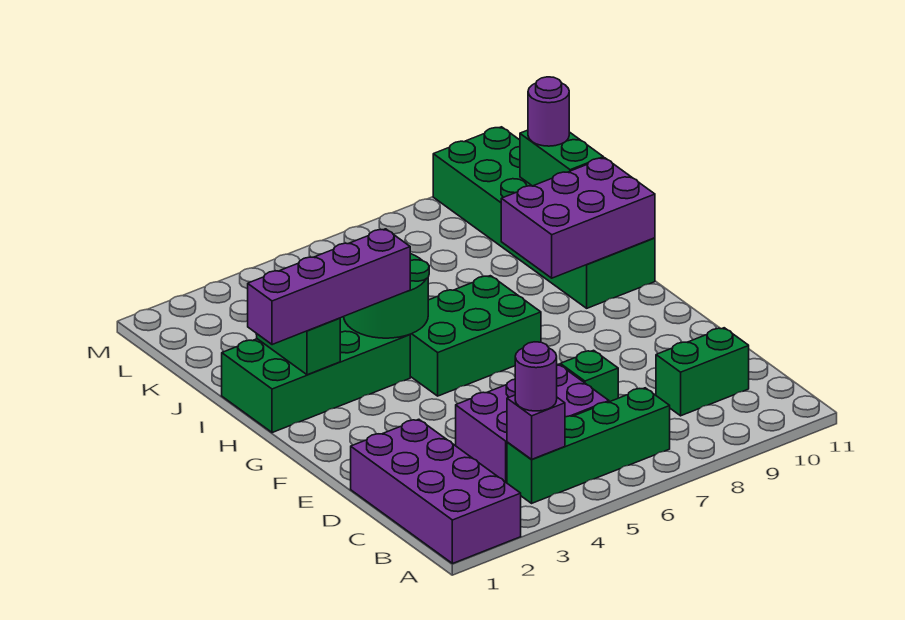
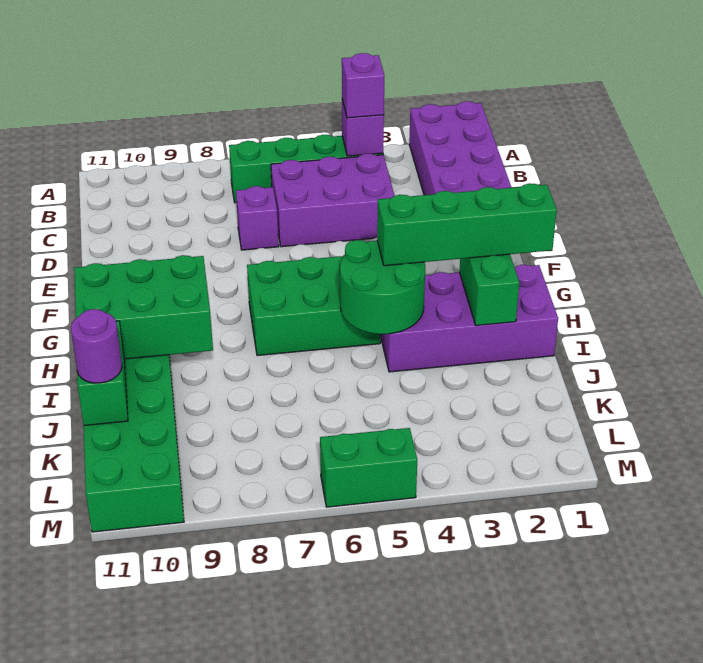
purple round brick B4 level 3 -> purple brick B4 level 3
green brick C9:C10 level 1 -> green brick M5:M6 level 1
green brick D7 level 1 -> purple brick D7 level 1
green brick H1:I4 level 1 -> purple brick H1:I4 level 1
purple brick H1:H4 level 3 -> green brick H1:H4 level 3
purple brick H9:I11 level 2 -> green brick H9:I11 level 2

